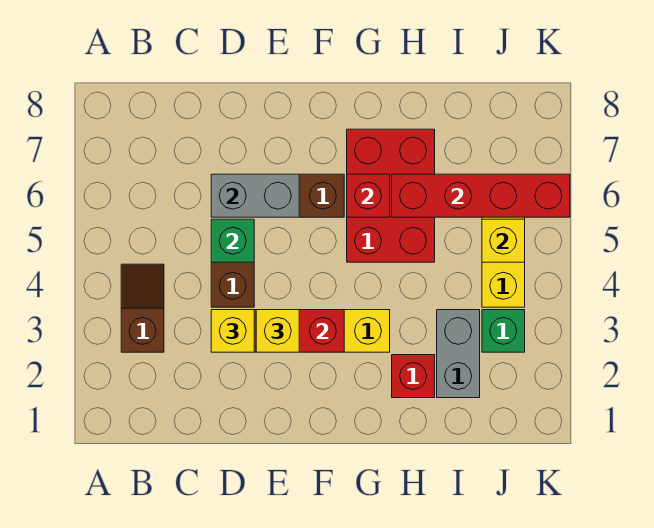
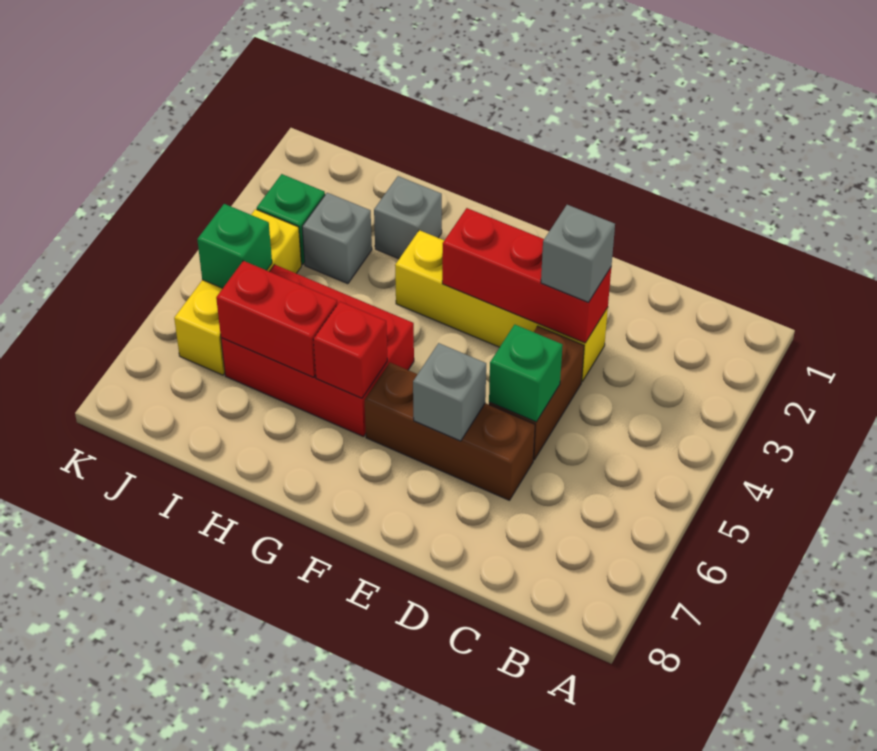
brown slope B3:B4 level 1 top 3 -> none
yellow brick D3 level 3 -> grey brick D3 level 3
grey brick D6:E6 level 2 -> grey brick E6 level 2
yellow brick E3 level 3 -> none
red brick G5:H7 level 1 -> red brick G5:I6 level 1
red brick H2 level 1 -> grey brick H2 level 1
red brick H6:K6 level 2 -> red brick H6:I6 level 2
grey brick I2:I3 level 1 -> grey brick I3 level 1
yellow brick J5 level 2 -> green brick J5 level 2

